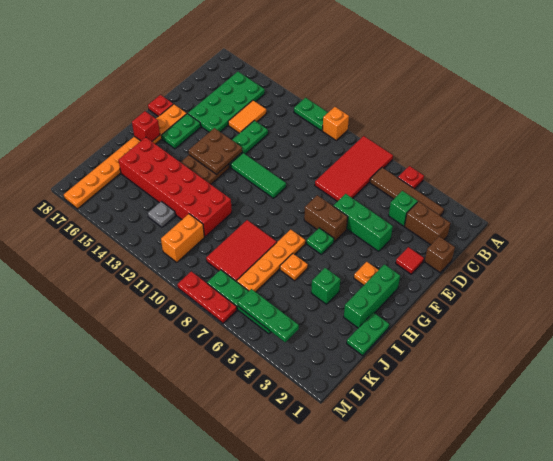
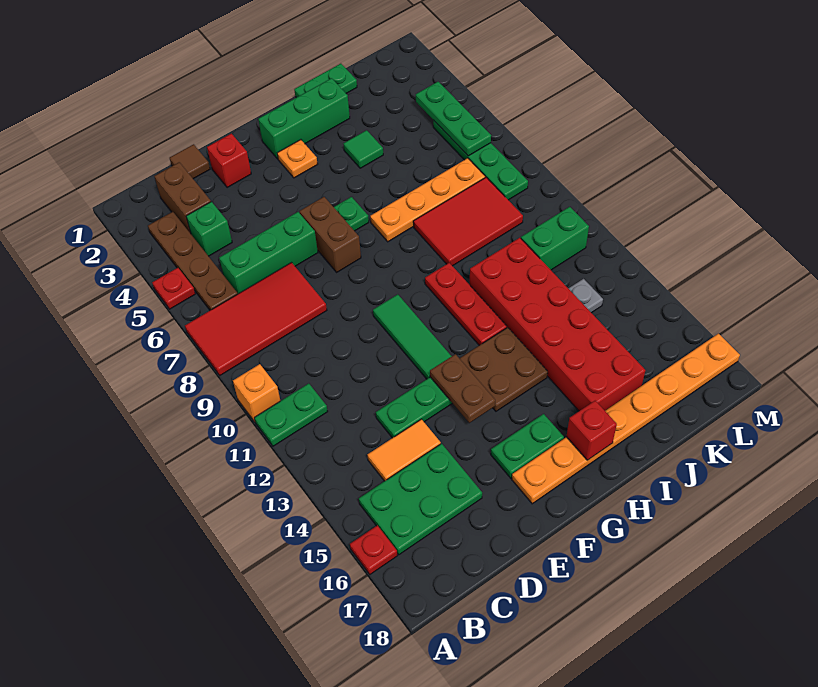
green plate A11:A12 level 1 -> green plate A11:B11 level 1
brown tile B3:B6 level 1 -> brown plate B3:B6 level 1
green plate B15:E16 level 1 -> green plate B15:D16 level 1
brown brick D1 level 1 -> brown tile D1 level 1
red tile E2 level 1 -> red brick E2 level 1
green brick E4:E6 level 1 -> green brick C6:E6 level 1
brown plate F13:G14 level 2 -> brown plate F13:F14 level 2
red plate F18 level 1 -> red plate A16 level 1
green brick I4 level 1 -> green tile I4 level 1
orange plate I6 level 1 -> none
orange brick K11:L11 level 1 -> green brick K11:L11 level 1
red plate M7:M9 level 1 -> red plate H10:H12 level 1

